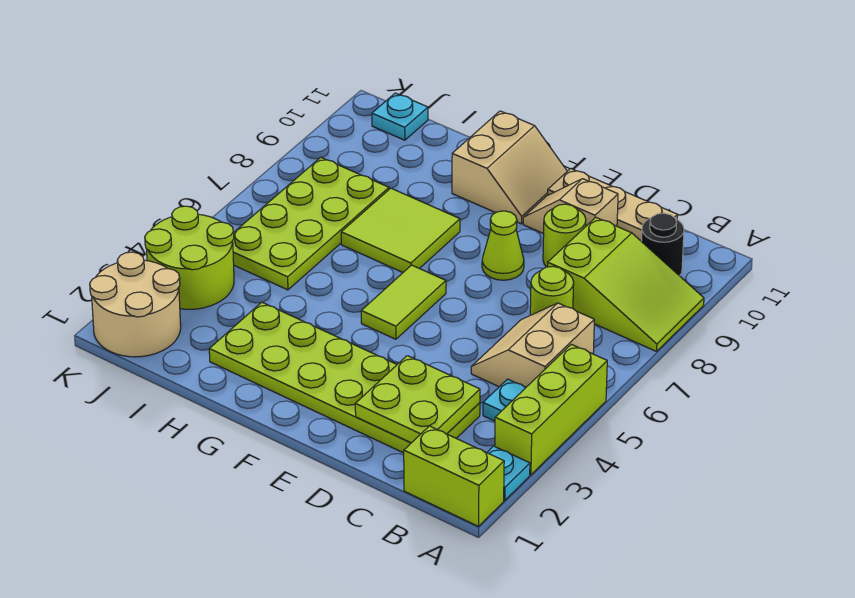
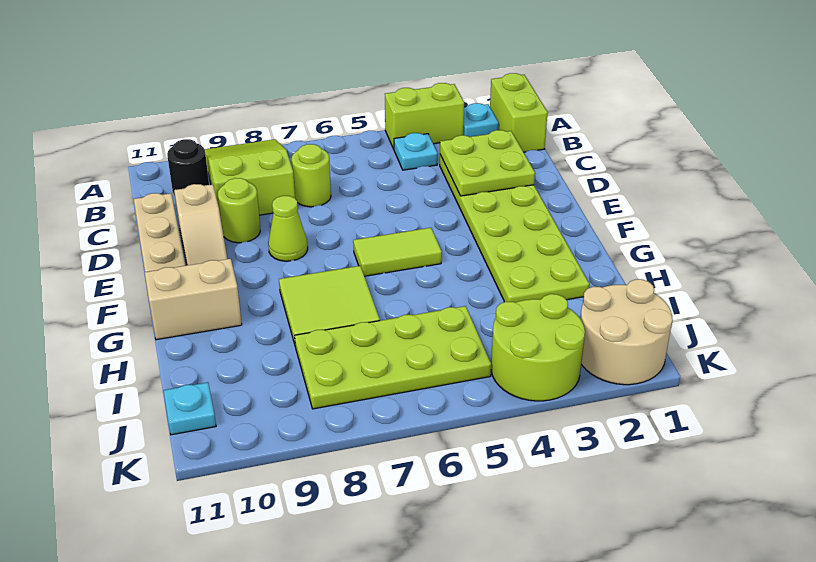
lime brick A3:A5 level 1 -> lime brick A3:A4 level 1
tan slope B5:C6 level 1 top B -> none

